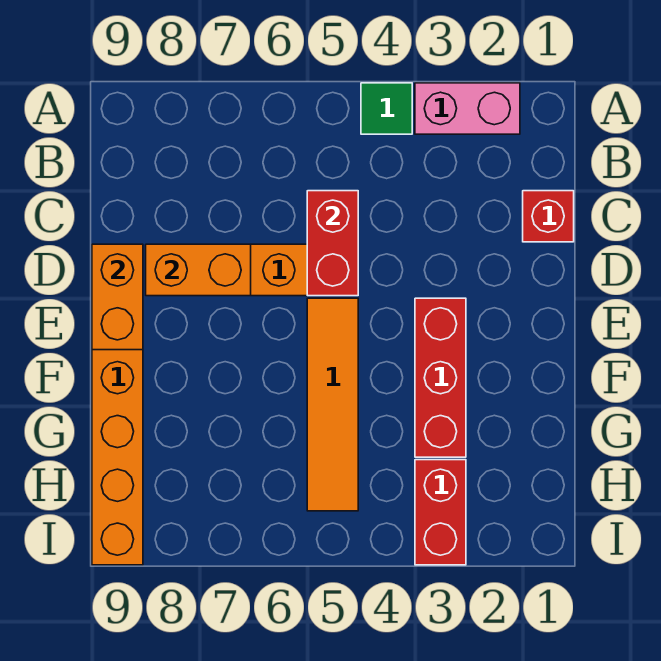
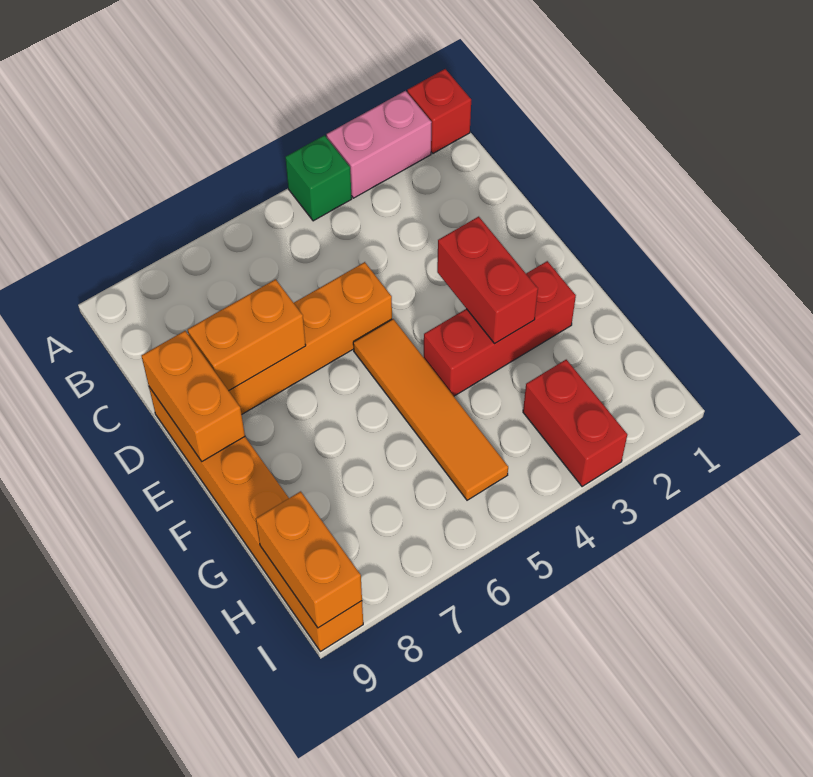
green tile A4 level 1 -> green brick A4 level 1
red brick C1 level 1 -> red brick A1 level 1
red brick C5:D5 level 2 -> red brick E3:F3 level 2
red brick E3:G3 level 1 -> red brick F2:F4 level 1
none -> orange brick H9:I9 level 2

